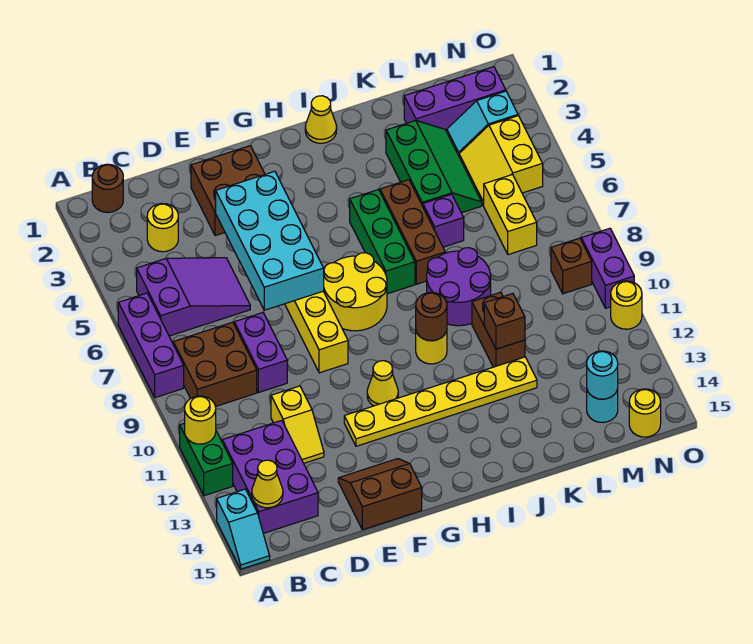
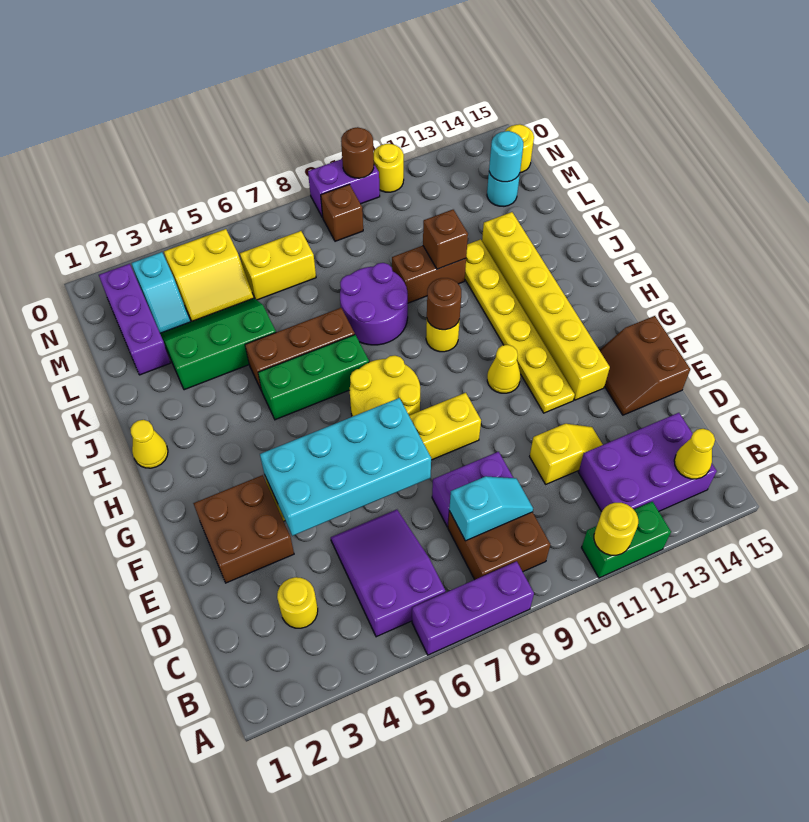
cyan slope A14:A15 level 1 top 14 -> cyan slope C8:C9 level 2 top 8
brown round brick B1 level 1 -> brown round brick O10 level 2
none -> yellow brick F13:K13 level 1
purple brick K6 level 1 -> none

